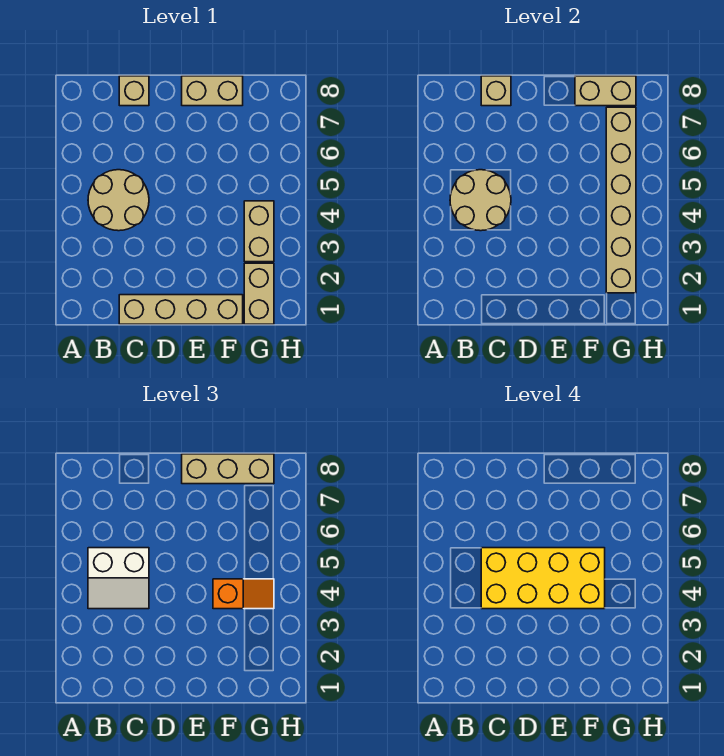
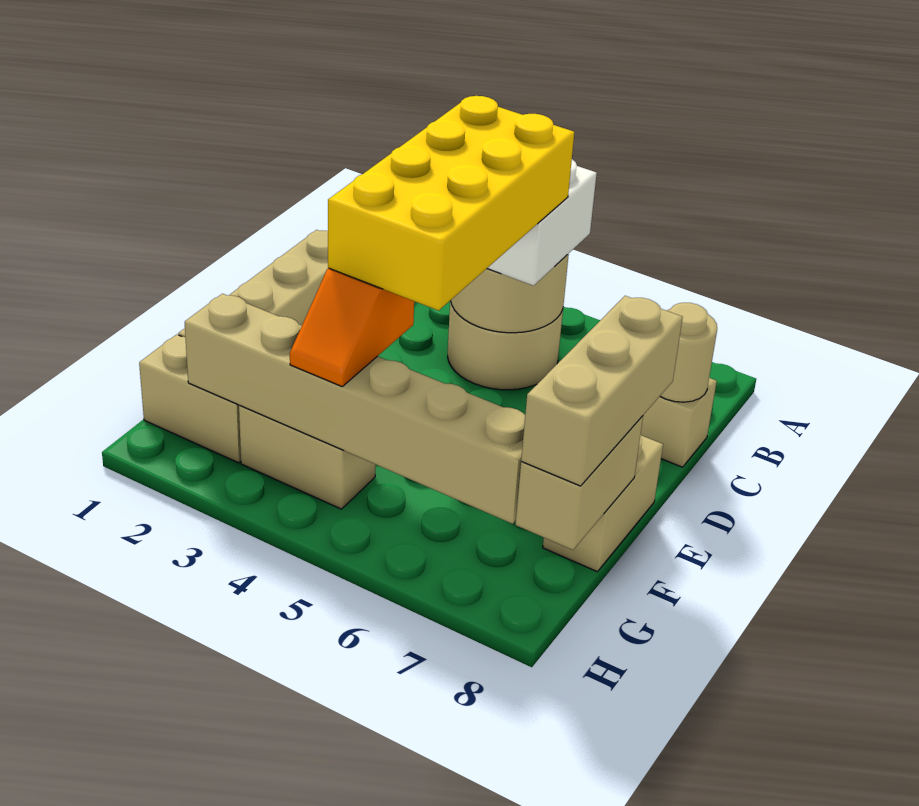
tan brick C8 level 2 -> tan round brick C8 level 2

